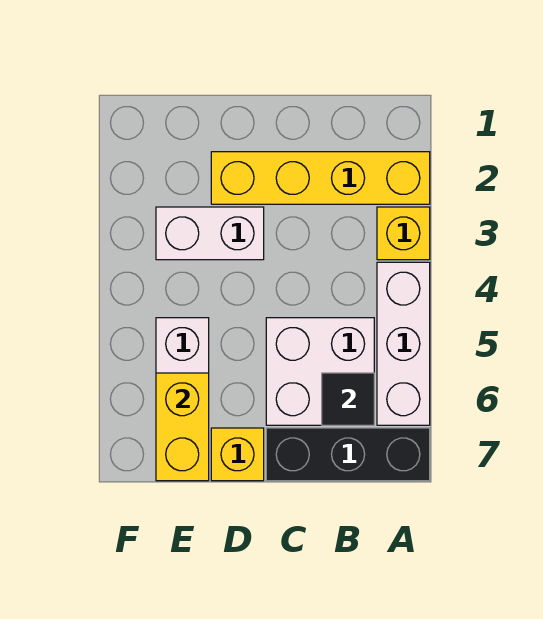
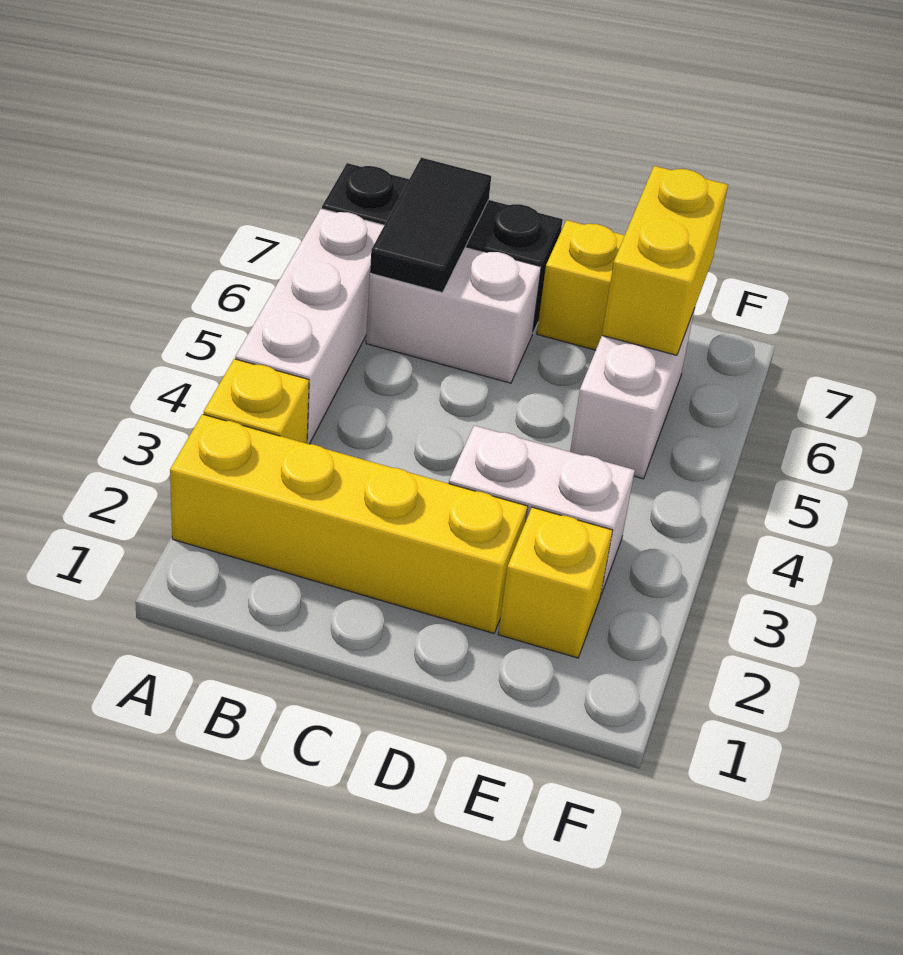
white brick B5:C6 level 1 -> white brick B6:C6 level 1
black tile B6 level 2 -> black tile B6:B7 level 2
none -> yellow brick E2 level 1

